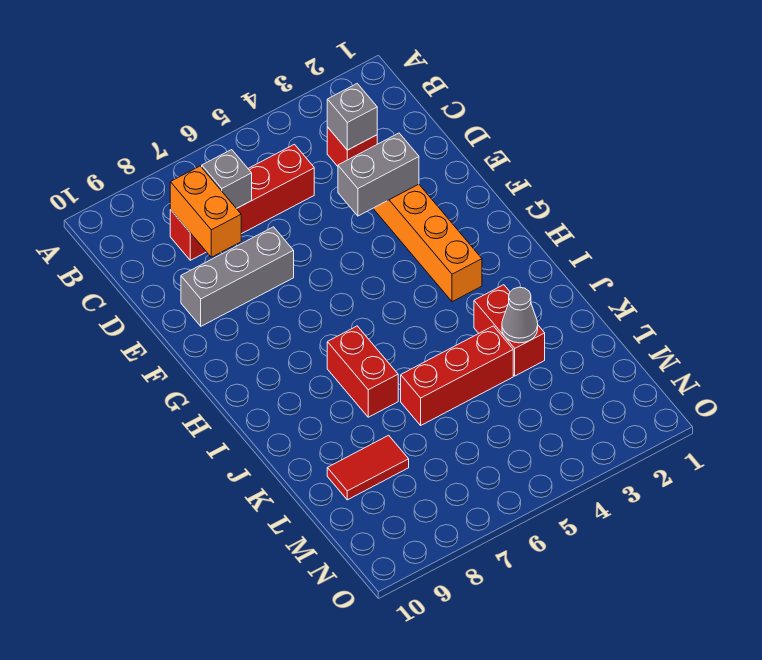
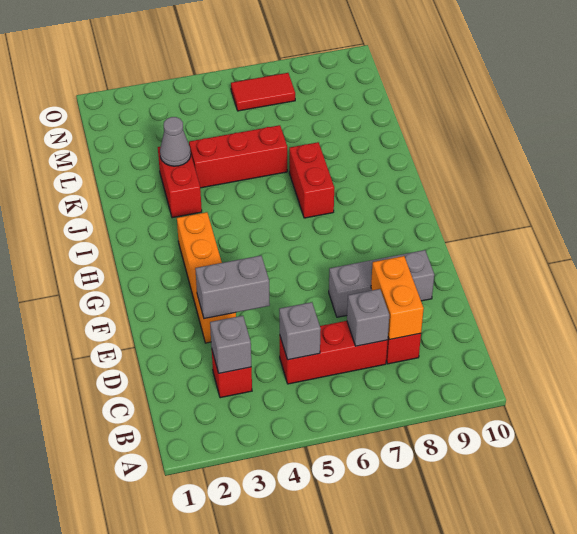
none -> grey brick C5 level 2
red tile L8:L9 level 1 -> red tile N6:N7 level 1

